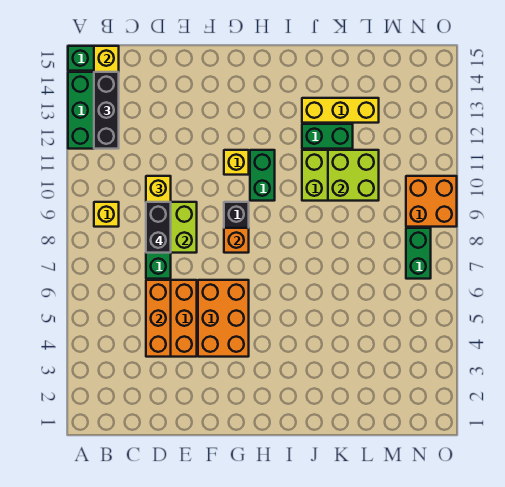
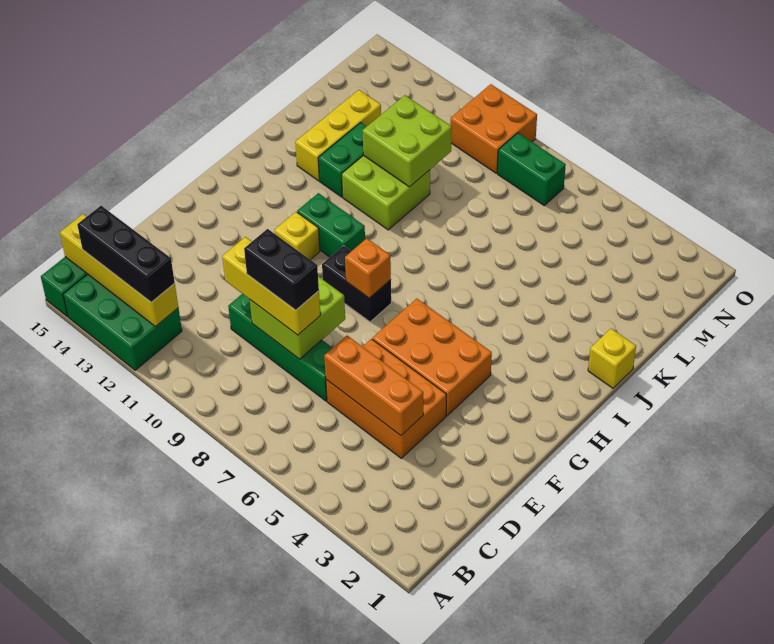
yellow brick B9 level 1 -> yellow brick J1 level 1

